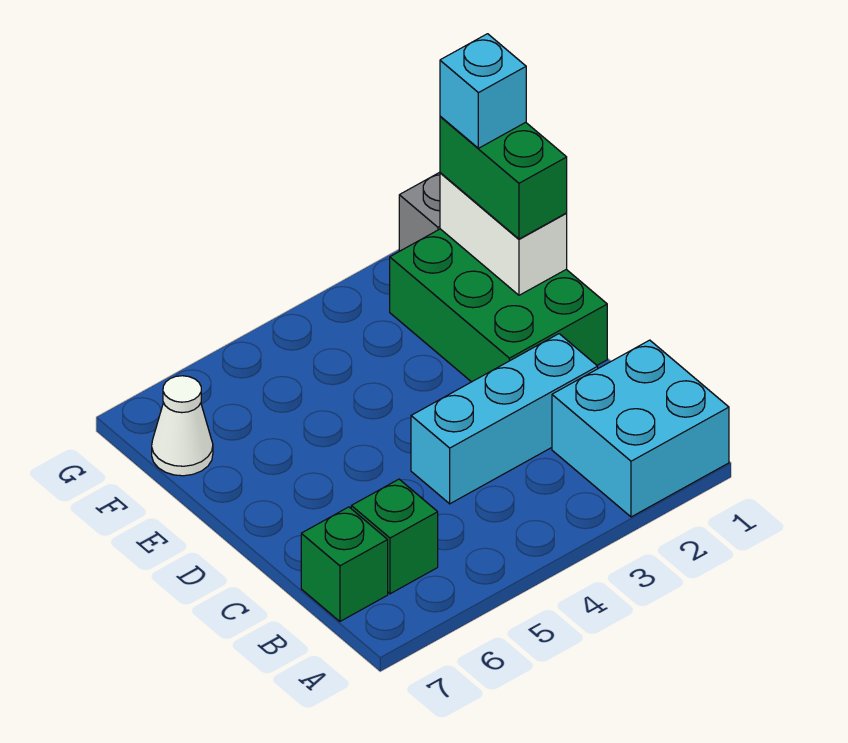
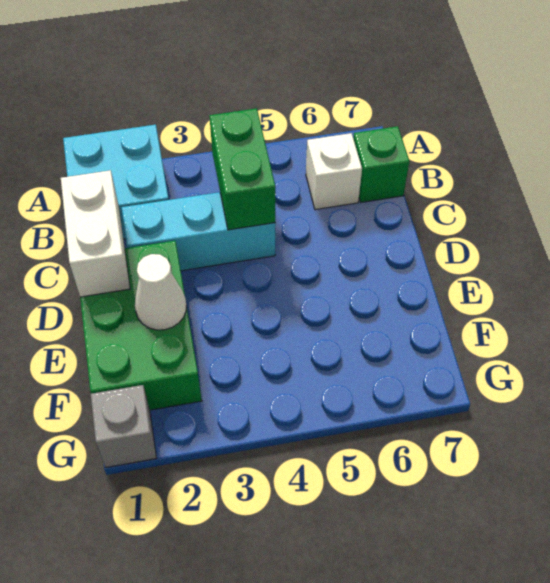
green brick B6 level 1 -> white brick B6 level 1
white brick E1:F1 level 2 -> white brick C1:D1 level 2
green brick E1:F1 level 3 -> green brick B4:C4 level 2
cyan brick F1 level 4 -> none
white cone F7 level 1 -> white cone E2 level 2

